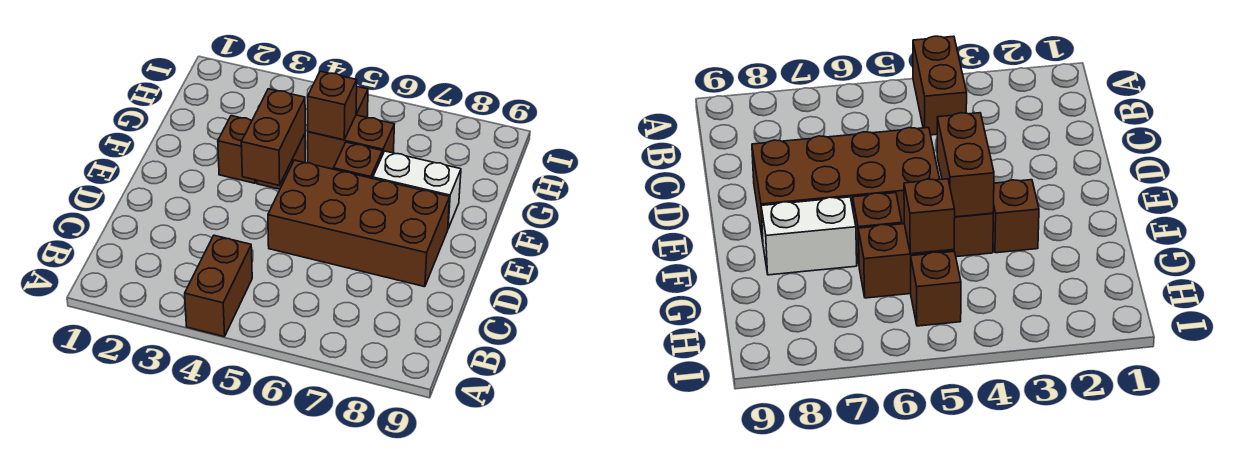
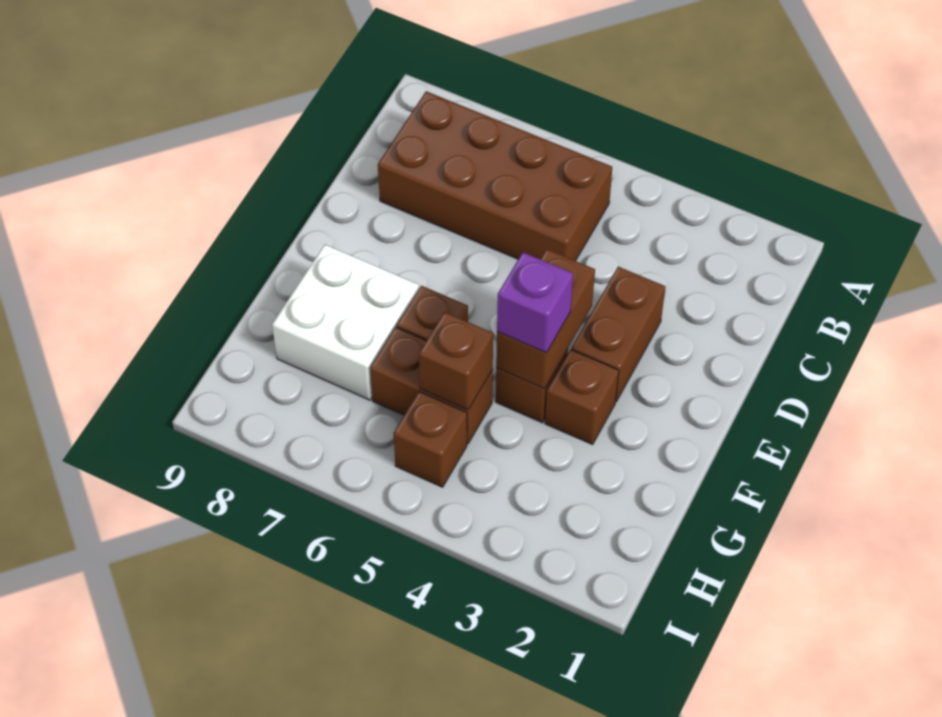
brown brick A4:B4 level 1 -> brown brick D3:E3 level 1
brown brick D5:E8 level 1 -> brown brick B5:C8 level 1
none -> purple brick F4 level 3
white brick F7:F8 level 1 -> white brick F7:G8 level 1

